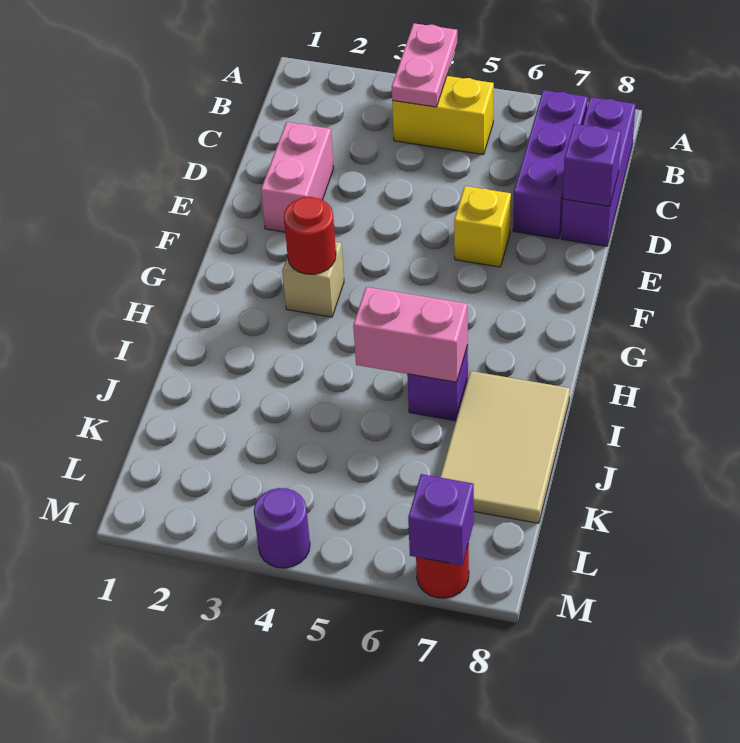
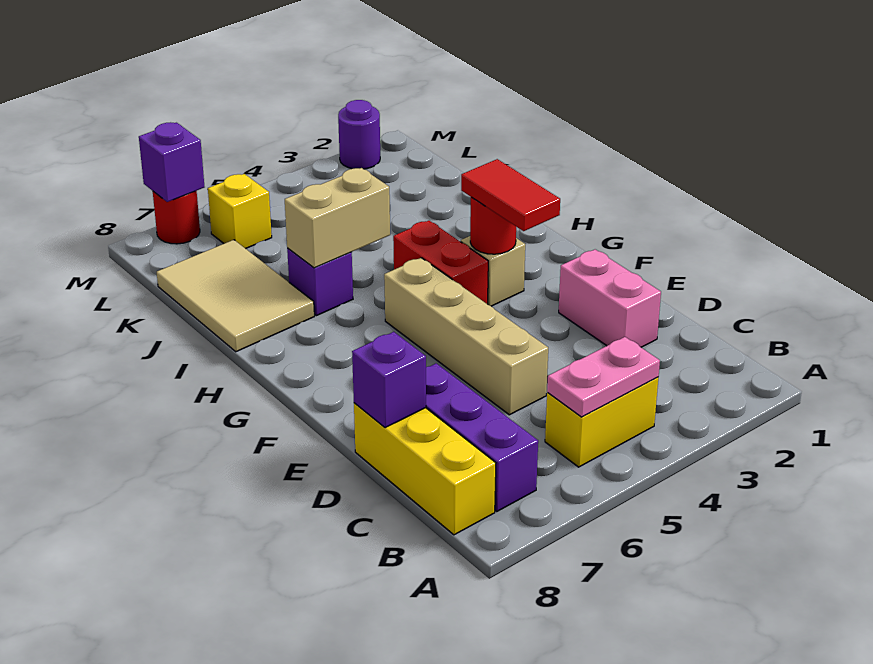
pink plate A4:B4 level 2 -> pink plate B4:B5 level 2
purple brick B8:D8 level 1 -> yellow brick B8:D8 level 1
none -> tan brick D5:G5 level 1
yellow brick E6 level 1 -> yellow brick L6 level 1
none -> red tile F3:G3 level 3
none -> red brick G4:H4 level 1
pink brick I5:I6 level 2 -> tan brick I5:I6 level 2
purple round brick M4 level 1 -> purple round brick M2 level 1

